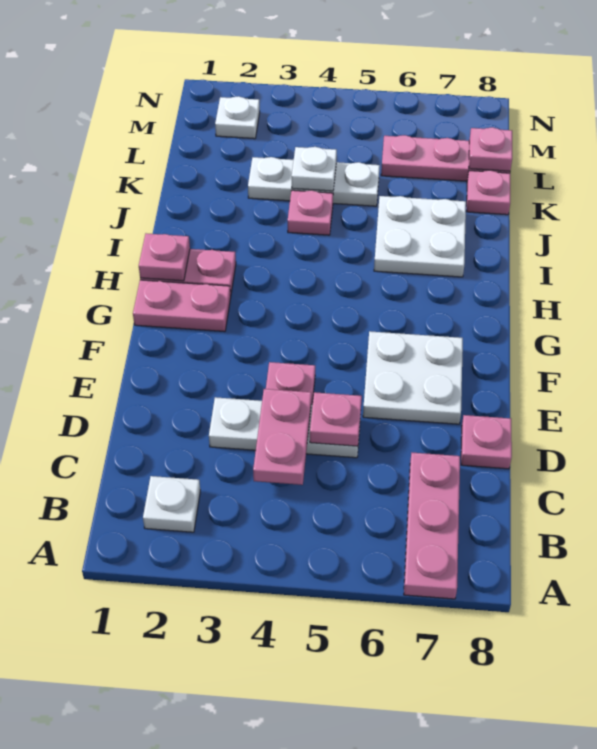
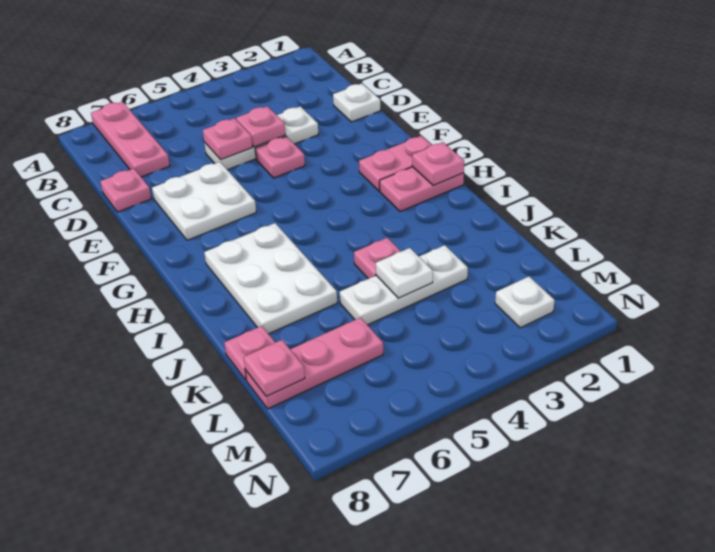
white plate B2 level 1 -> white plate D1 level 1
pink plate C4:D4 level 2 -> pink plate D4 level 2
white plate I6:J7 level 1 -> white plate H6:J7 level 1

